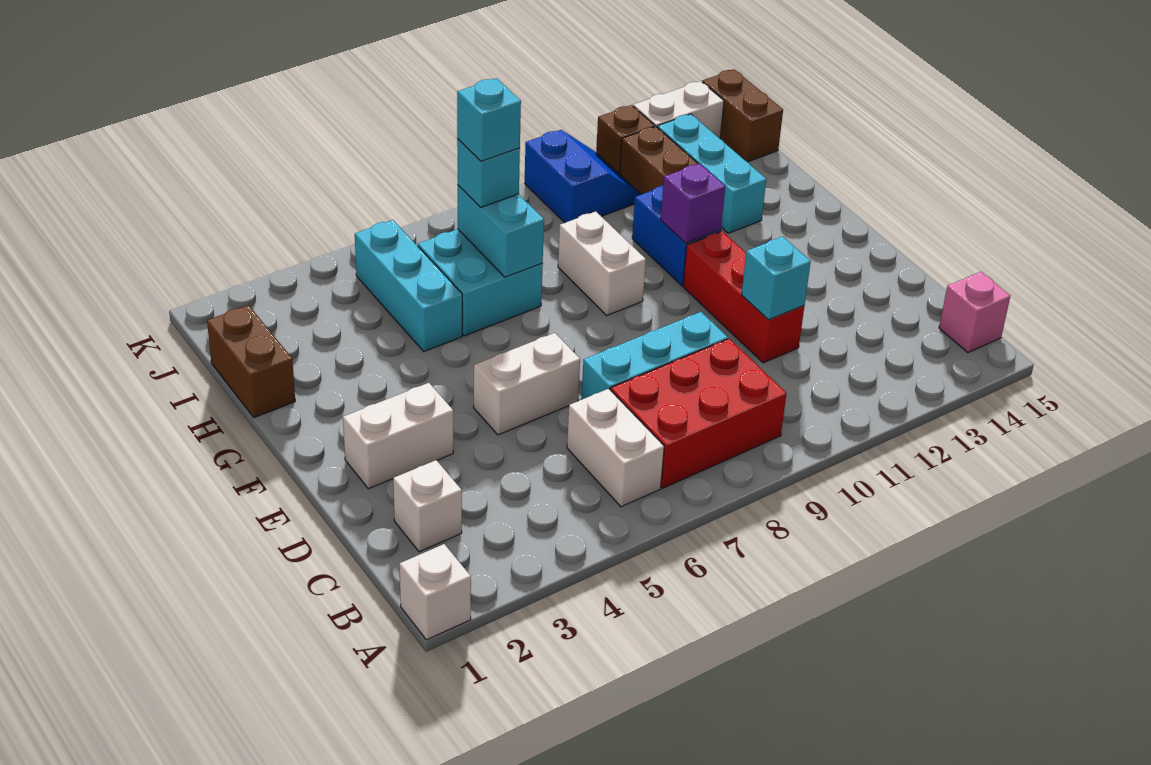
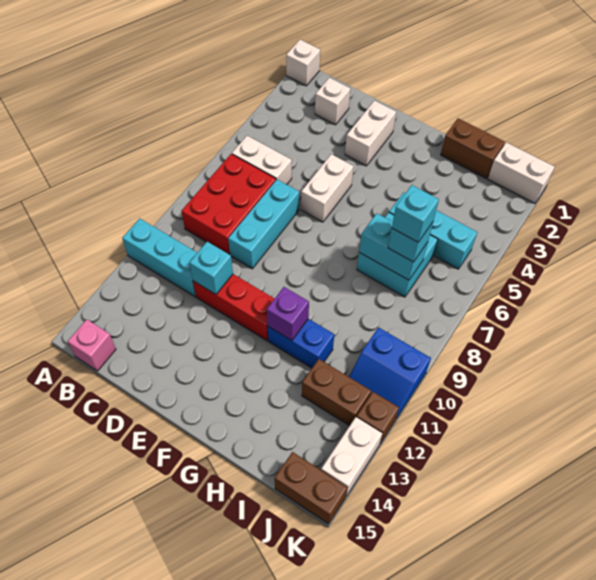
white brick G9:H9 level 1 -> white brick J1:K1 level 1
cyan brick H13:J13 level 1 -> cyan brick A11:C11 level 1

